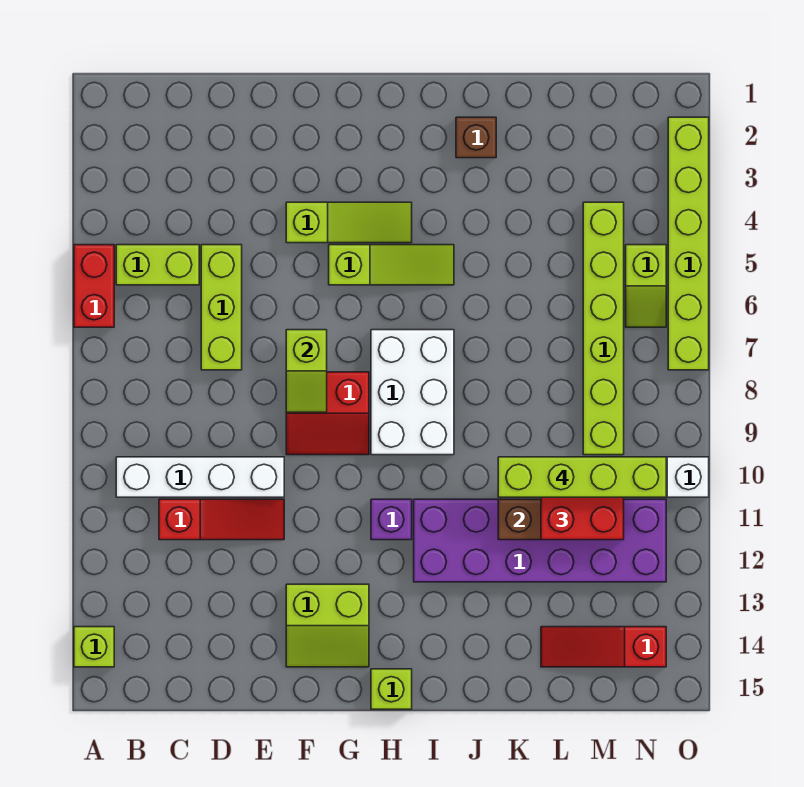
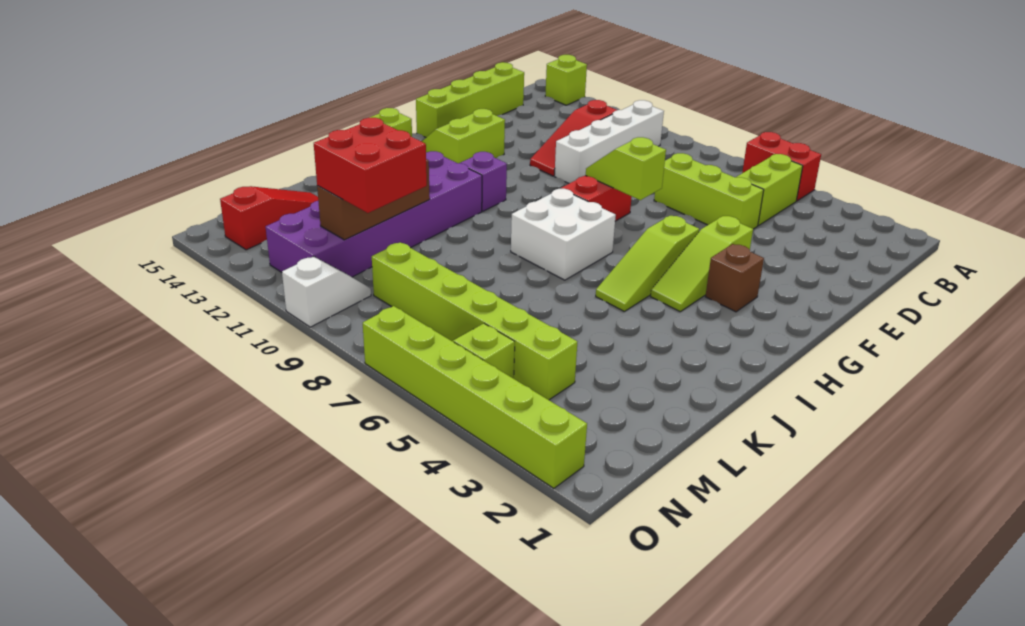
white brick H7:I9 level 1 -> white brick H7:I8 level 1
brown brick J2 level 1 -> brown brick G3 level 1
lime brick K10:N10 level 4 -> lime brick C15:F15 level 1

